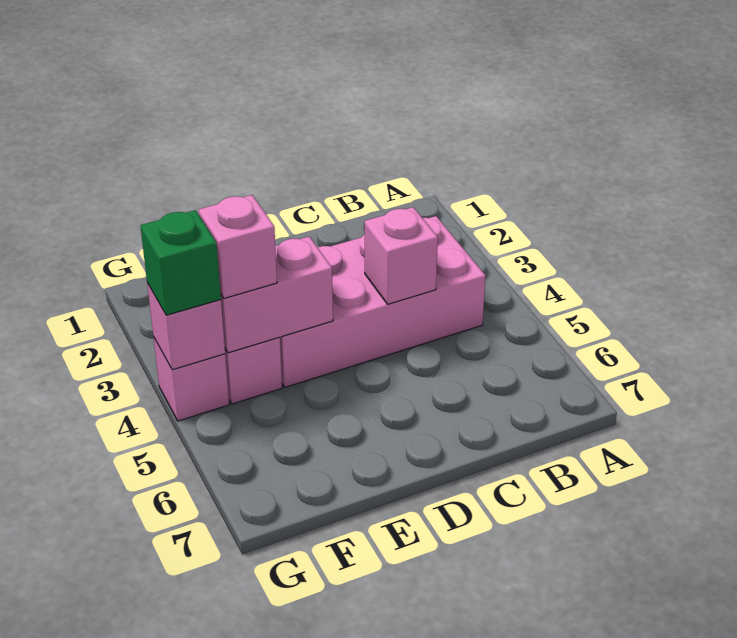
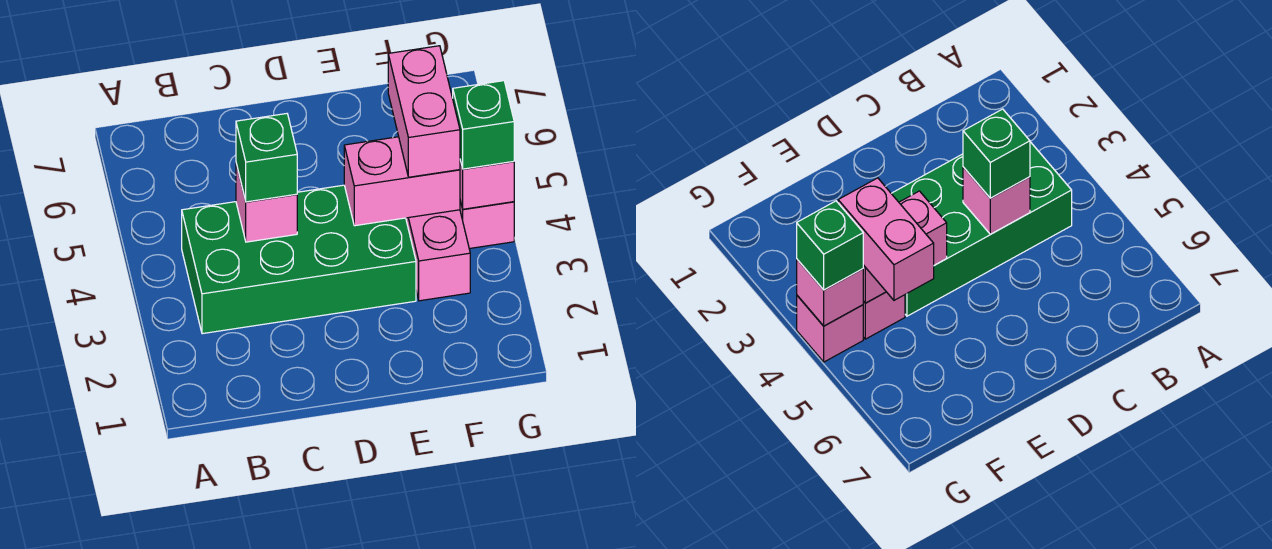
pink brick B3:E4 level 1 -> green brick B3:E4 level 1
none -> green brick C4 level 3
pink brick F4 level 3 -> pink brick F4:F5 level 3

